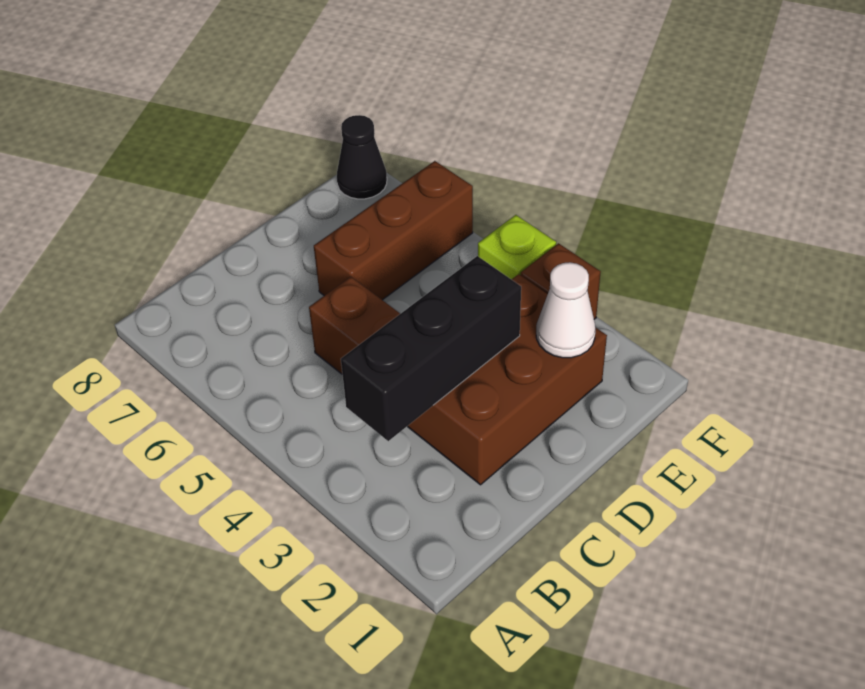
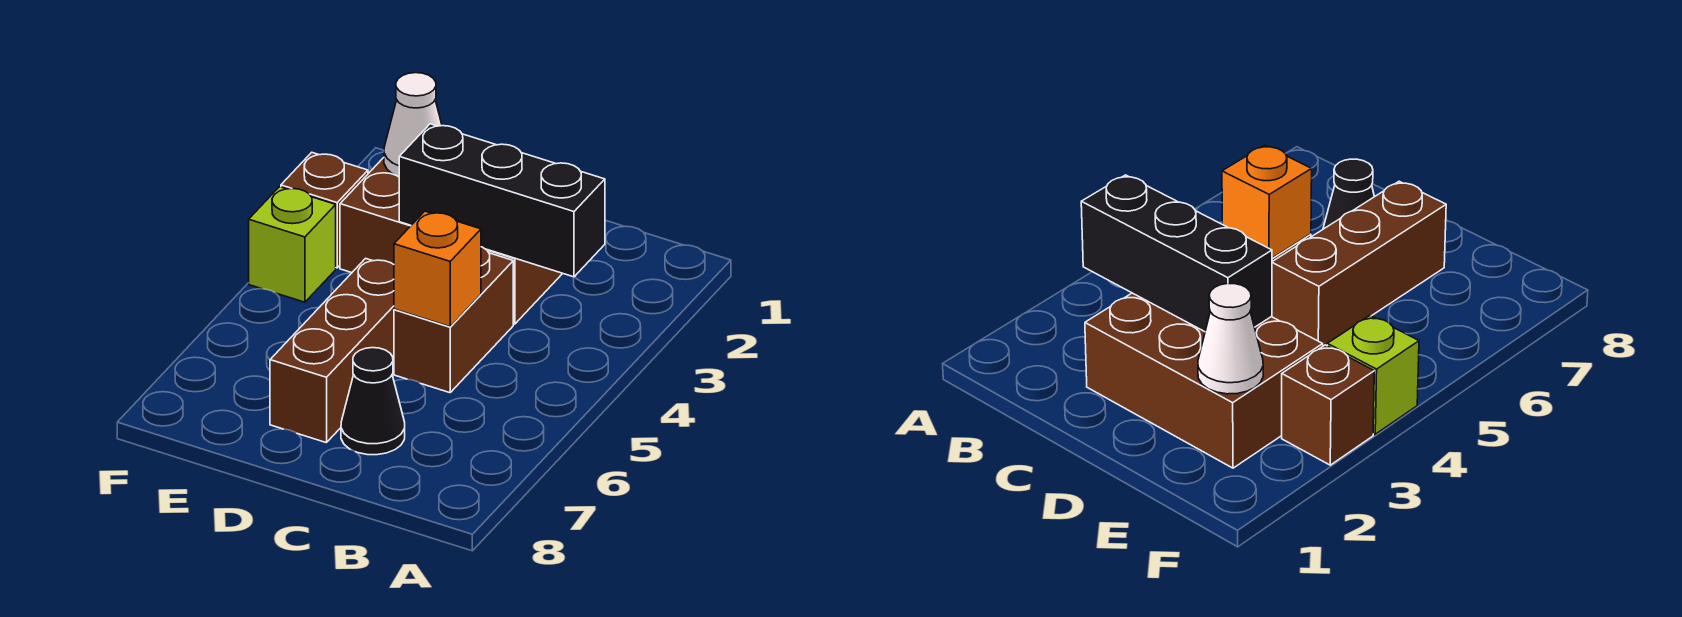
none -> orange brick C5 level 2
brown brick D6:F6 level 1 -> brown brick D5:D7 level 1
black cone F8 level 1 -> black cone C7 level 1

